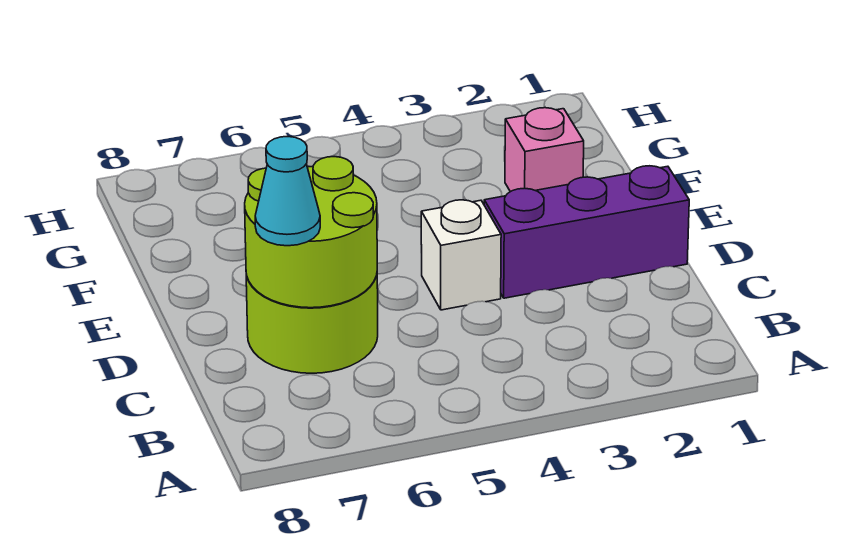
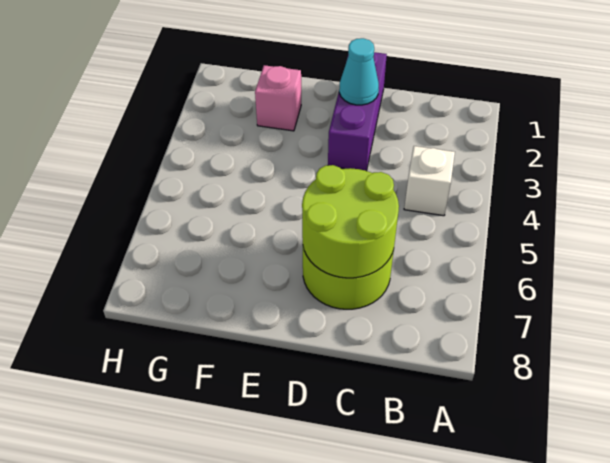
cyan cone C7 level 3 -> cyan cone D2 level 2
white brick D4 level 1 -> white brick B4 level 1

